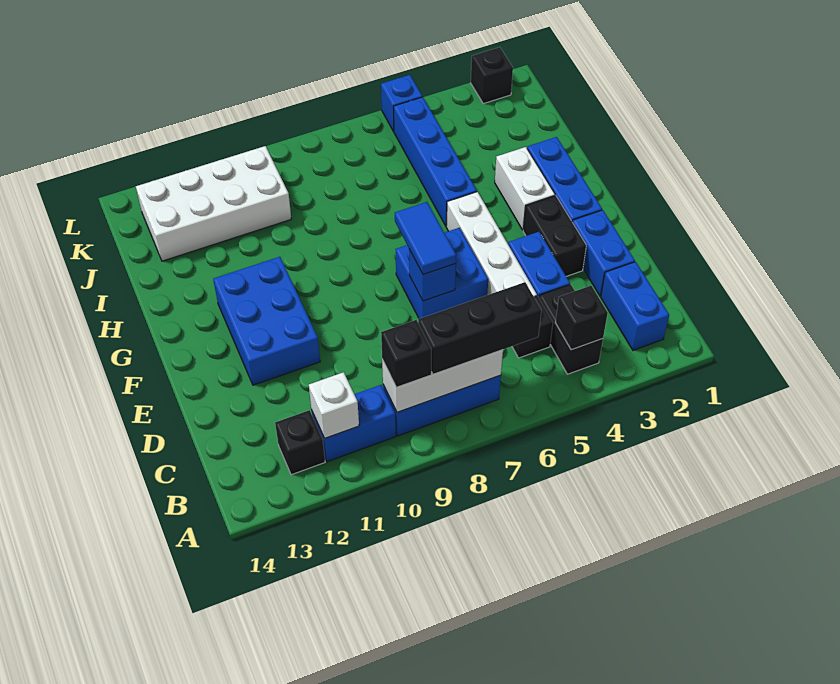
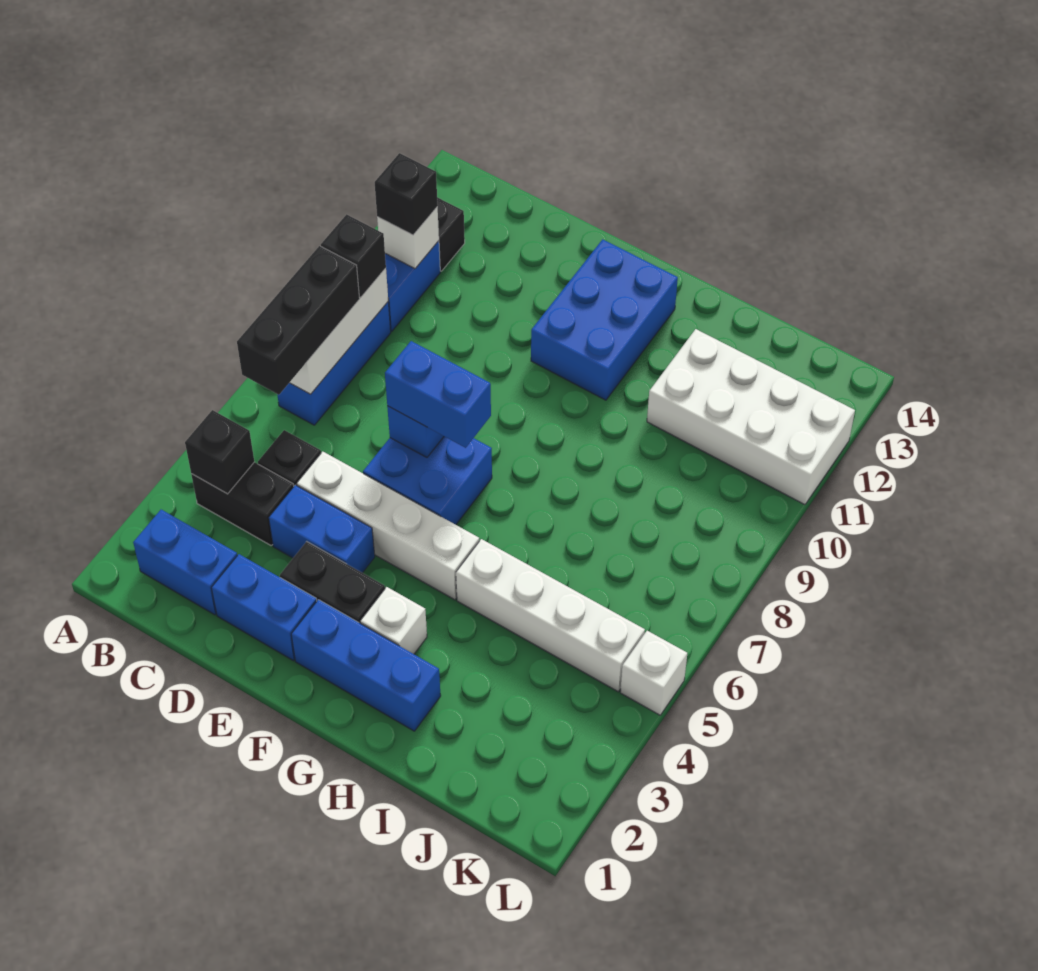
blue tile E7:F7 level 3 -> blue brick E7:F7 level 3
blue brick E11:G12 level 1 -> blue brick F11:G13 level 1
white brick G3:H3 level 1 -> white brick G3 level 1
blue brick H5:K5 level 1 -> white brick H5:K5 level 1
white brick J10:K13 level 1 -> white brick I11:L12 level 1
black brick L2 level 1 -> black brick B11 level 3
blue brick L5 level 1 -> white brick L5 level 1

